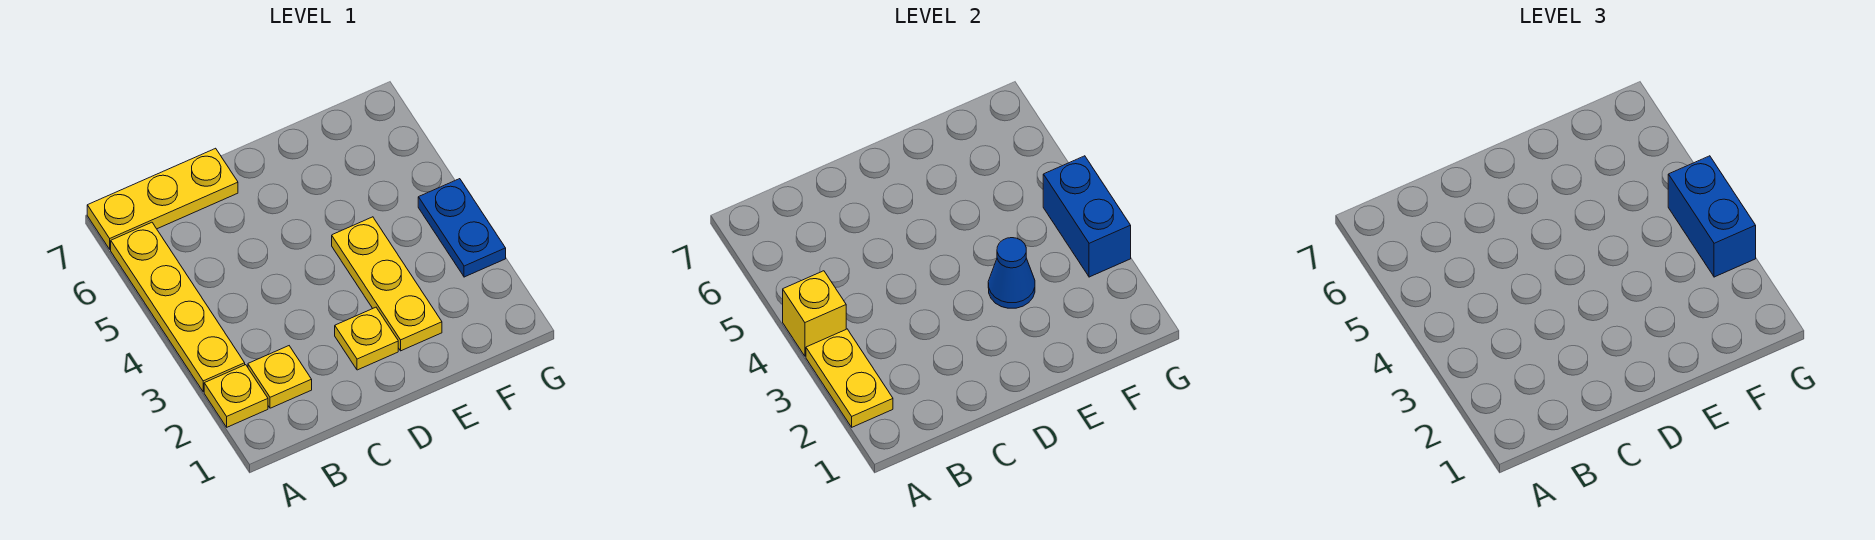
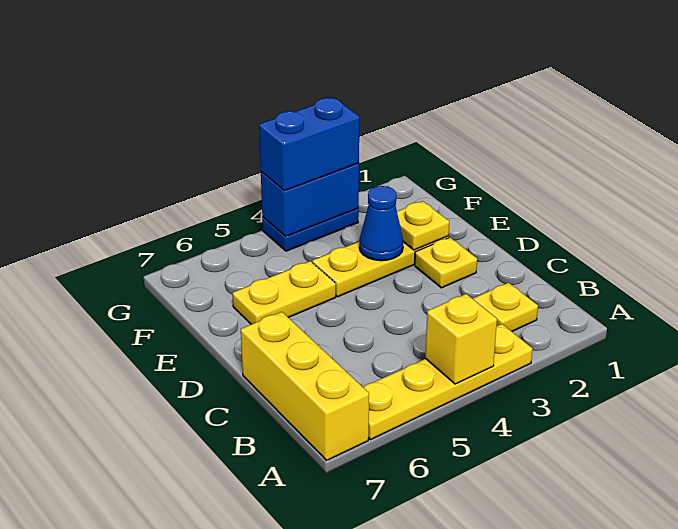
yellow plate A2 level 1 -> yellow plate E2 level 2
yellow plate A2:A3 level 2 -> yellow plate E5:E6 level 1
yellow plate A7:C7 level 1 -> yellow brick A7:C7 level 1

